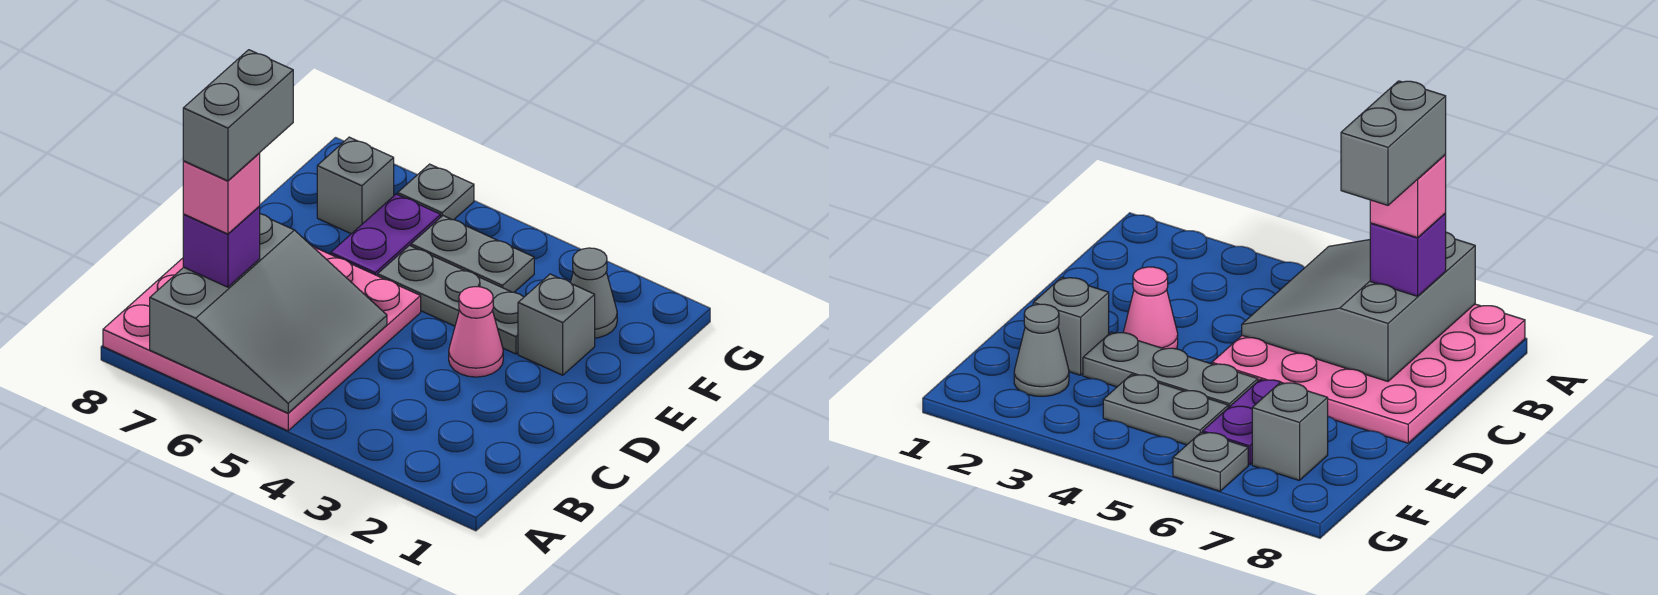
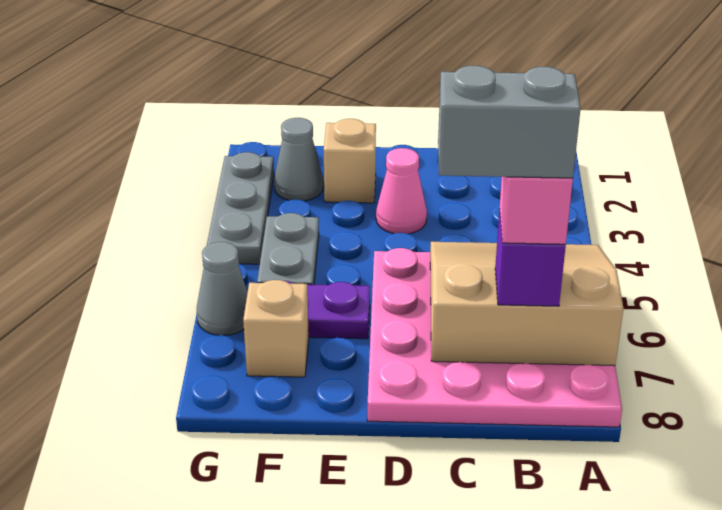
grey slope A5:C7 level 2 top 7 -> tan slope A5:C7 level 2 top 7
grey brick E2 level 1 -> tan brick E2 level 1
grey plate E3:E5 level 1 -> grey plate G2:G4 level 1
grey brick F7 level 1 -> tan brick F7 level 1
grey plate G6 level 1 -> grey cone G6 level 1

